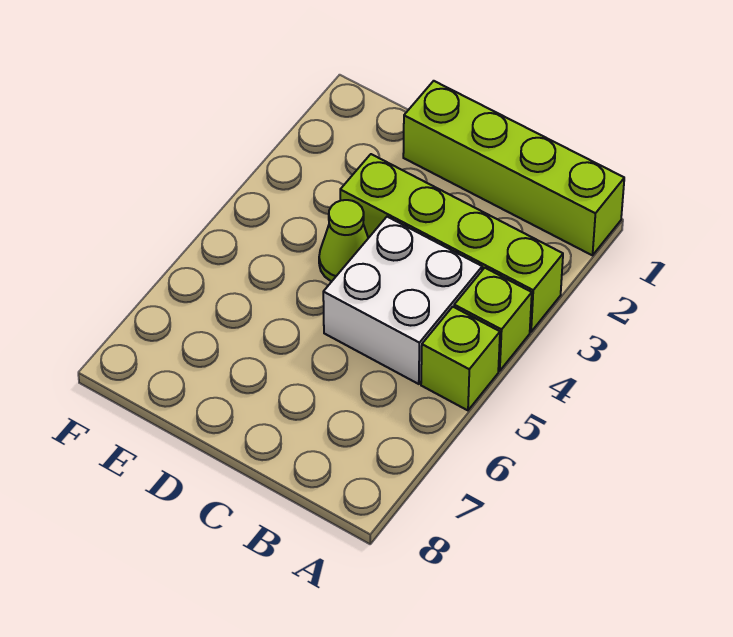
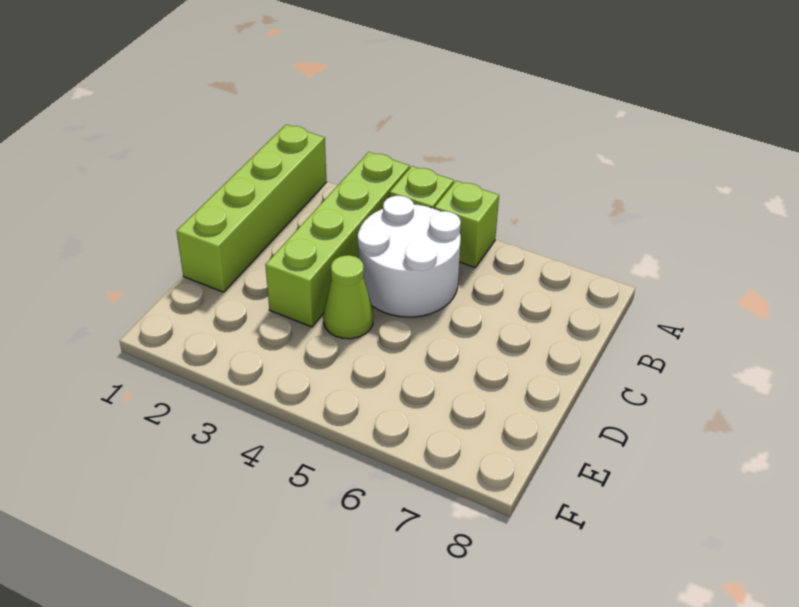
white brick B4:C5 level 1 -> white round brick B4:C5 level 1

